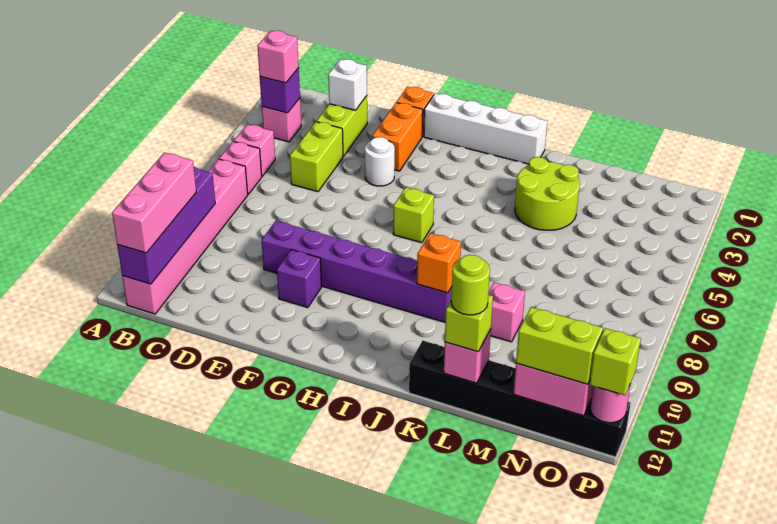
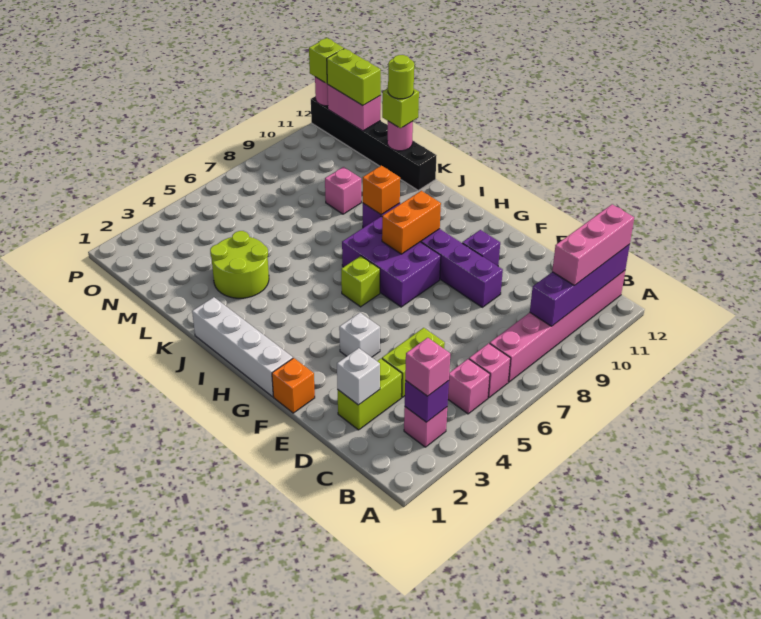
orange brick F2:F3 level 1 -> orange brick H8:H9 level 2
white round brick F4 level 1 -> white brick F4 level 1
none -> purple brick G7:I8 level 1
pink brick L12 level 2 -> pink round brick L12 level 2

